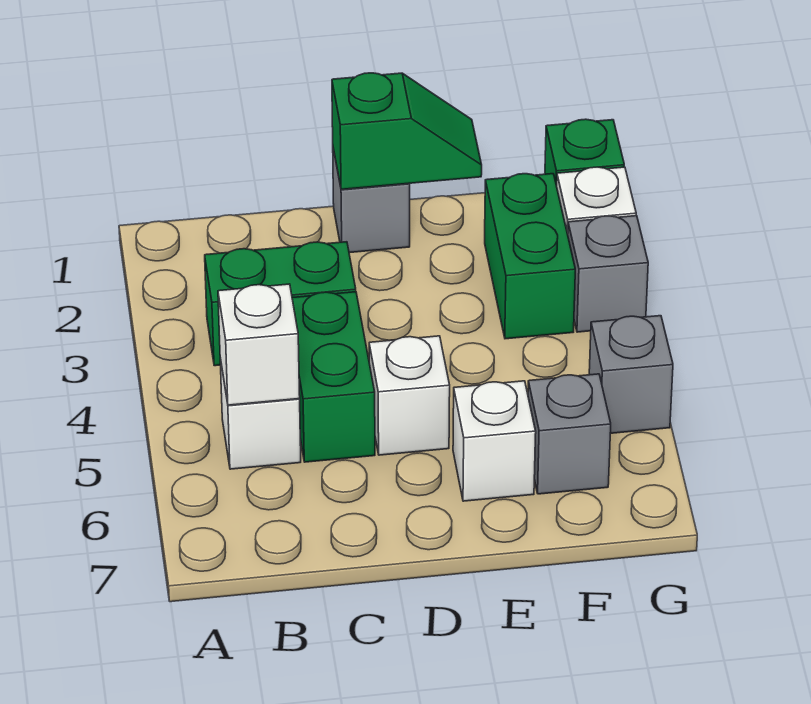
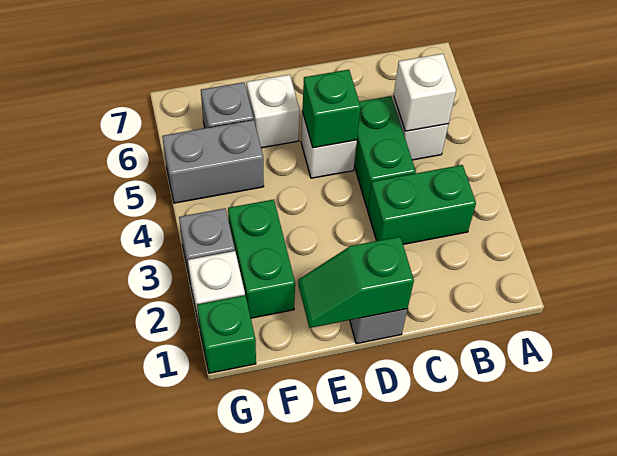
none -> green brick D5 level 2
grey brick G5 level 1 -> grey brick F5:G5 level 1

